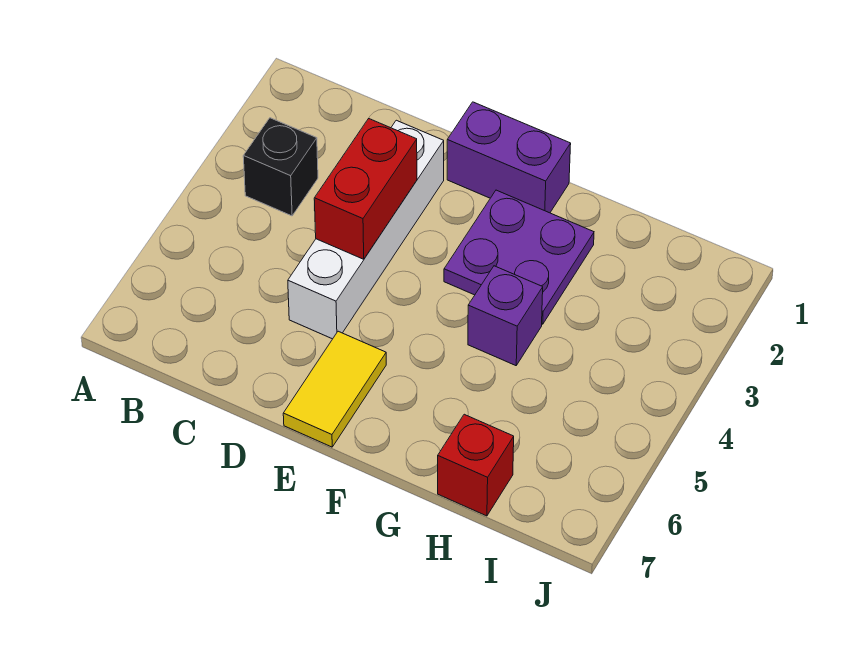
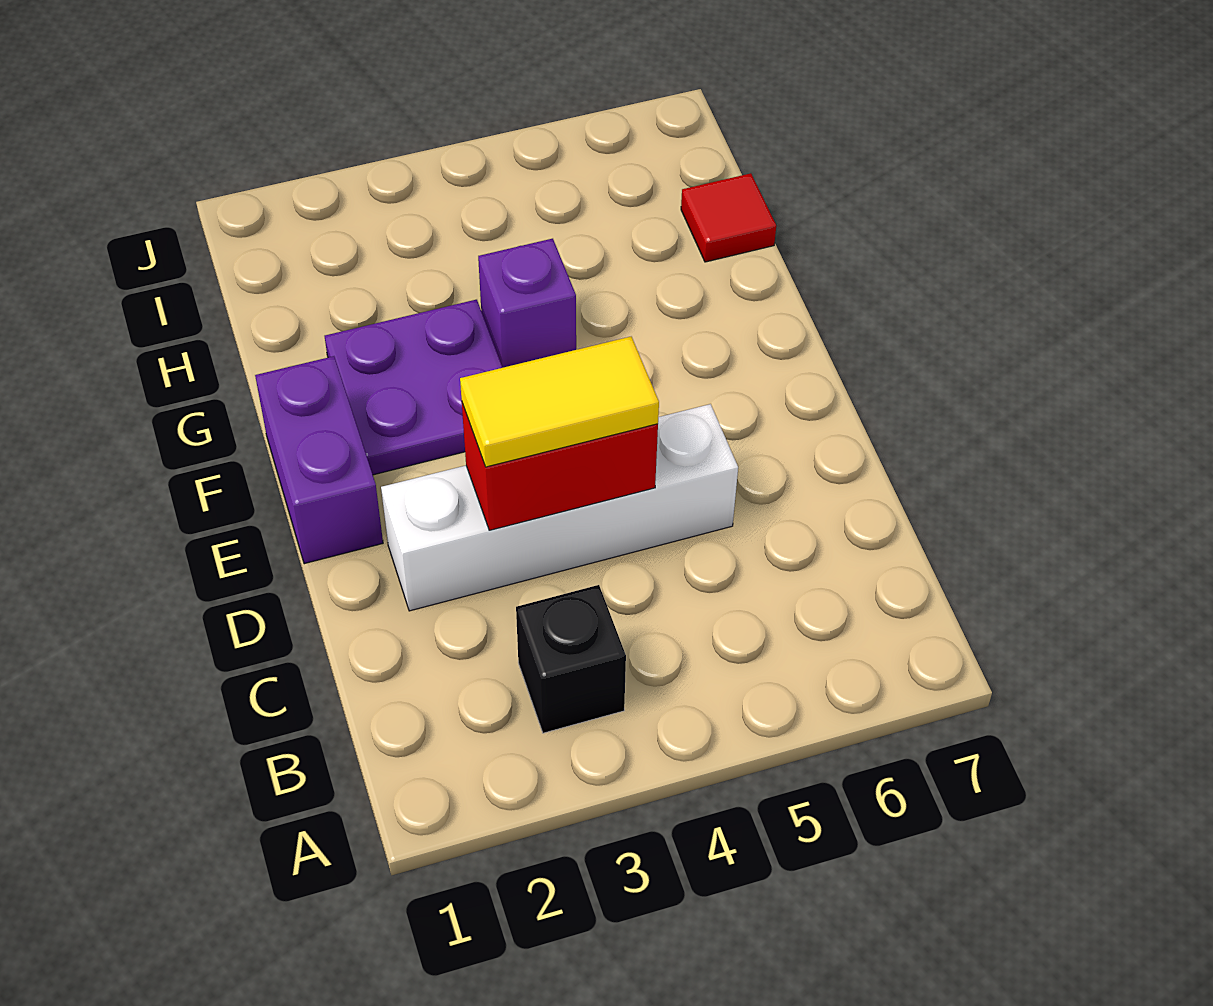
yellow tile E6:E7 level 1 -> yellow tile D3:D4 level 3
red brick H7 level 1 -> red tile H7 level 1

